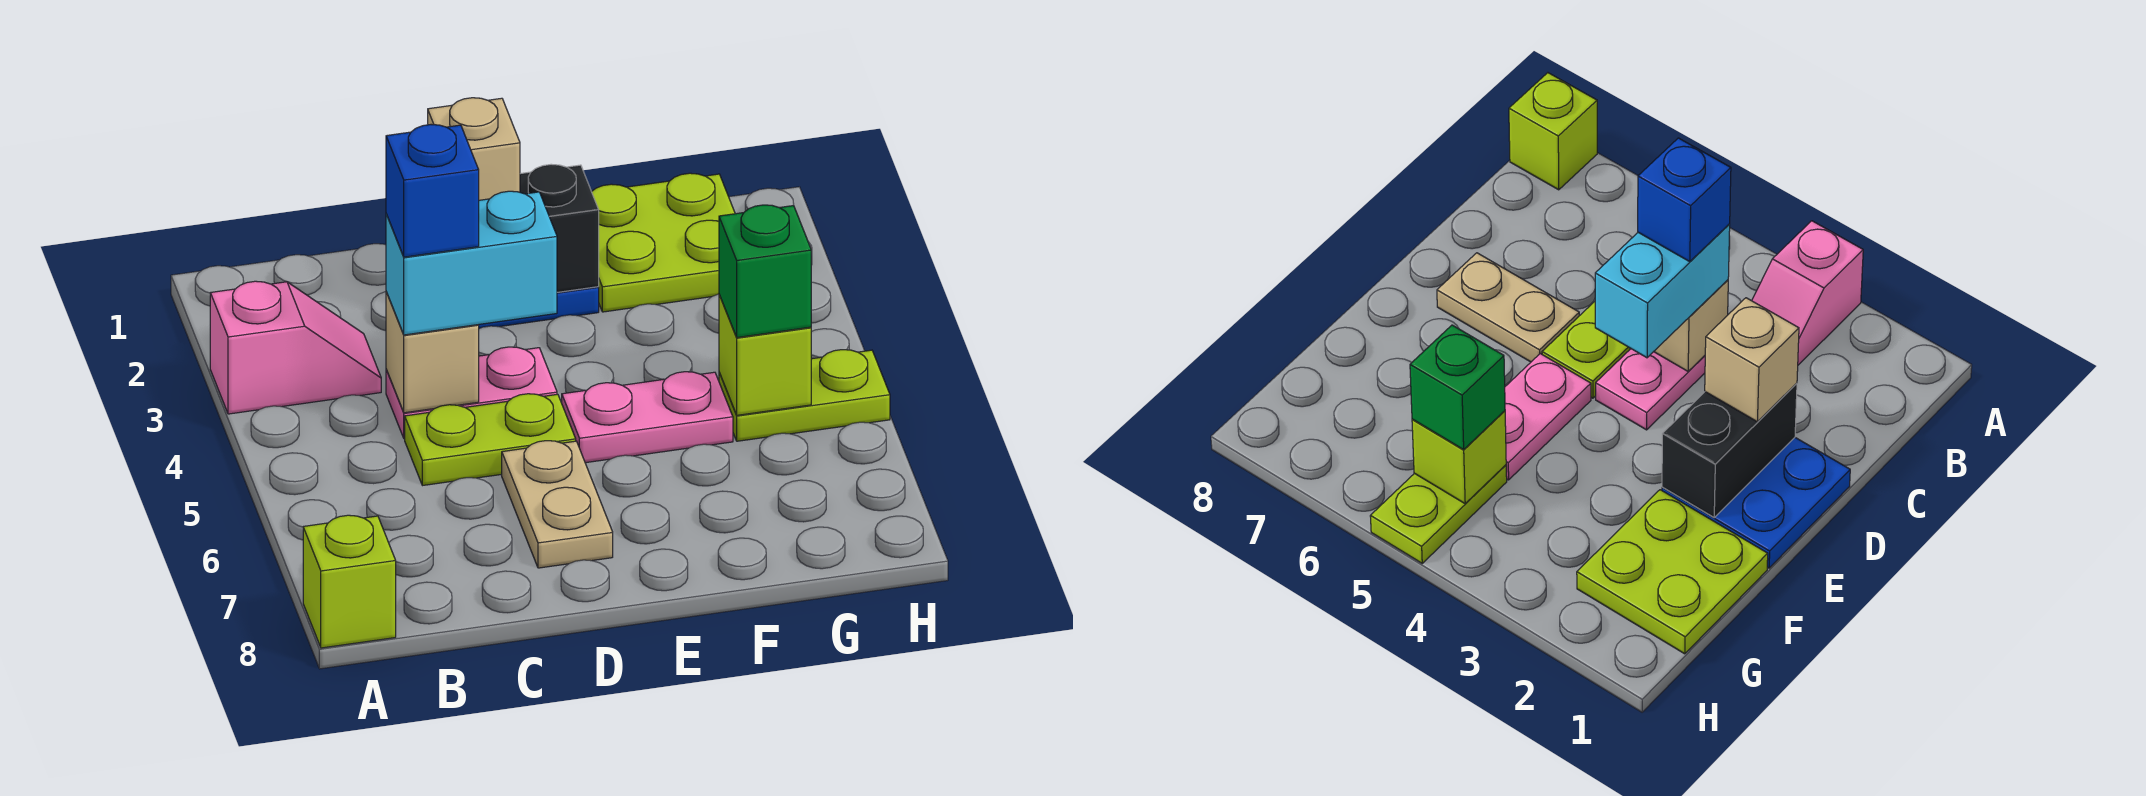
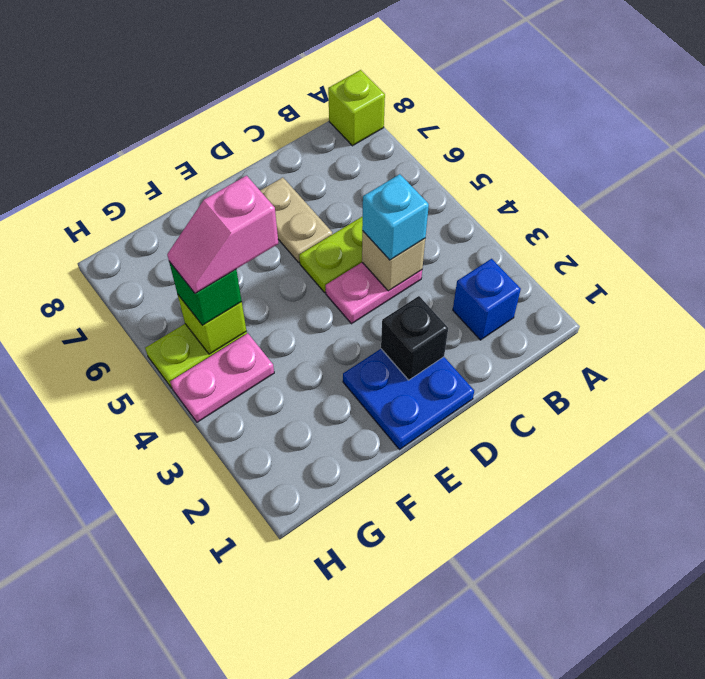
pink slope A3:B3 level 1 top A -> pink slope F5:G5 level 4 top F
cyan brick C4:D4 level 3 -> cyan brick C4 level 3
blue brick C4 level 4 -> blue brick B2 level 1
black brick D2:E2 level 2 -> black brick D2 level 2
tan brick D2 level 3 -> none
pink plate E5:F5 level 1 -> pink plate G4:H4 level 1
lime plate F1:G2 level 1 -> none

